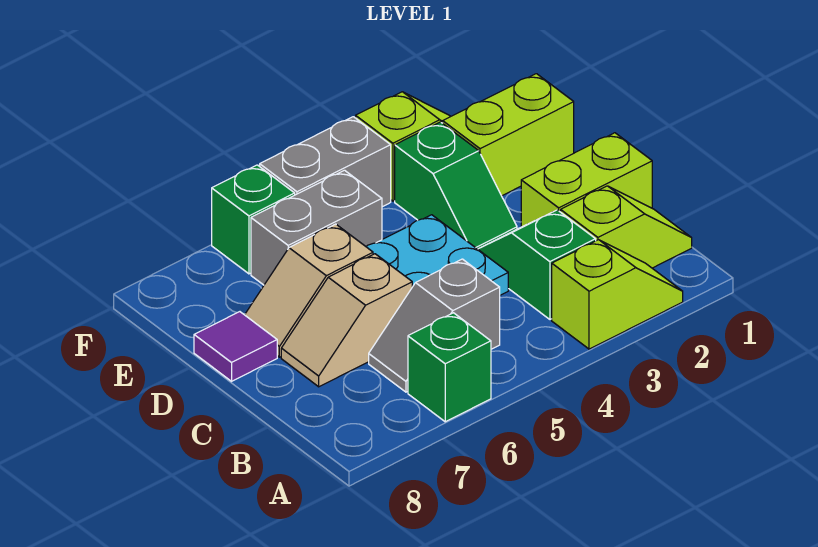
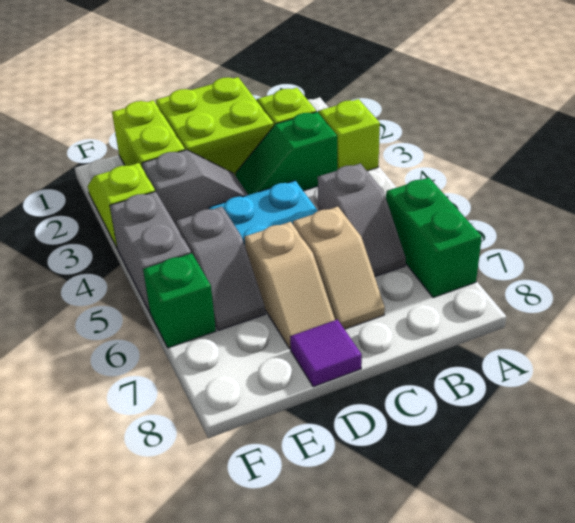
green brick A6 level 1 -> green brick A6:A7 level 1
lime brick C1:C2 level 1 -> lime brick C1:D2 level 1
green slope D3:E3 level 1 top E -> grey slope D3:E3 level 1 top E
grey brick E5:E6 level 1 -> grey slope E5:E6 level 1 top 5

